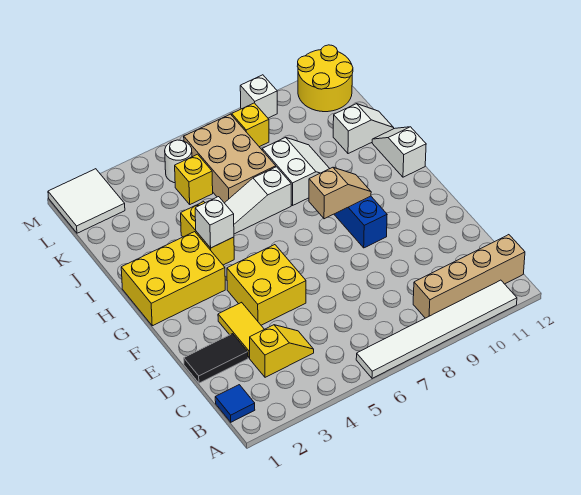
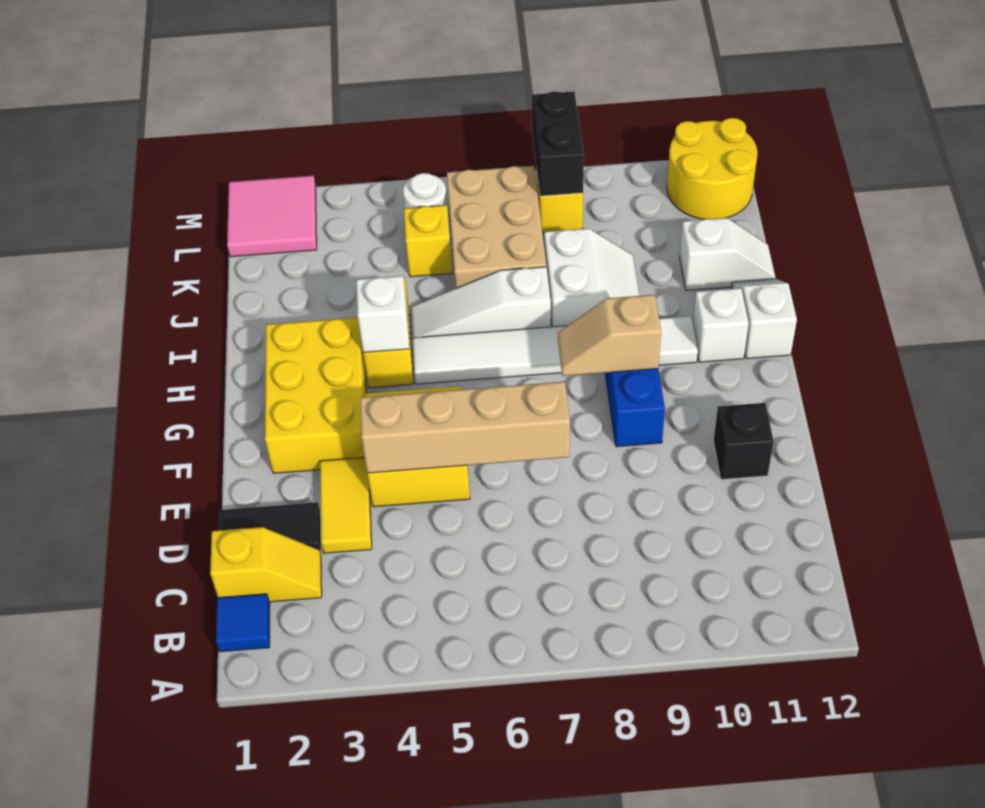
white tile A6:A11 level 1 -> white tile H5:H10 level 1
tan brick B9:B12 level 1 -> tan brick E4:E7 level 2
yellow slope C3:C4 level 1 top 3 -> yellow slope C1:C2 level 1 top 1
none -> black brick E11 level 1
yellow brick G1:H3 level 1 -> yellow brick F2:H3 level 1
tan slope G8:G9 level 2 top 8 -> tan slope G8:G9 level 2 top 9
white tile L1:M2 level 1 -> pink tile L1:M2 level 1
none -> black brick L8:M8 level 2
white brick M9 level 1 -> white brick H11 level 1

